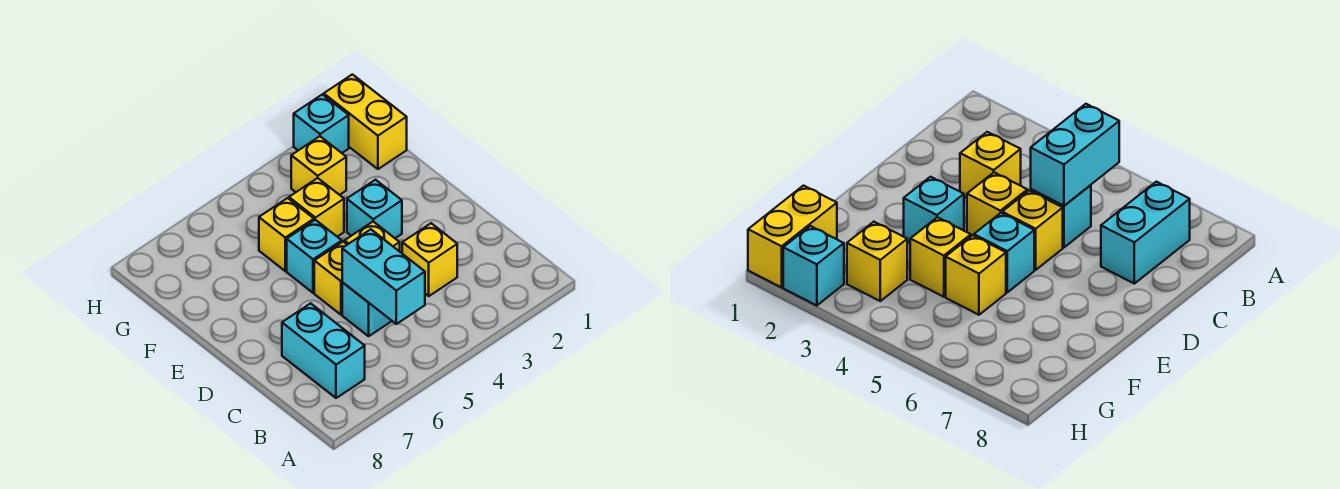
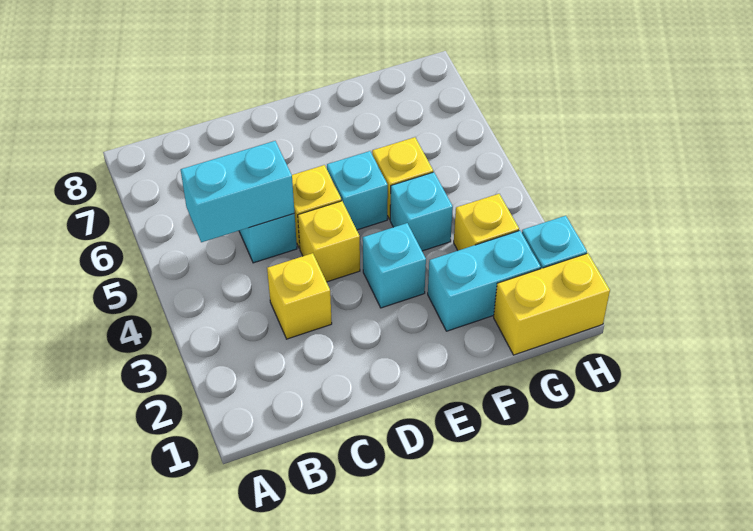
cyan brick B7:C7 level 1 -> cyan brick F2:G2 level 1
yellow brick F4 level 1 -> cyan brick F4 level 1

